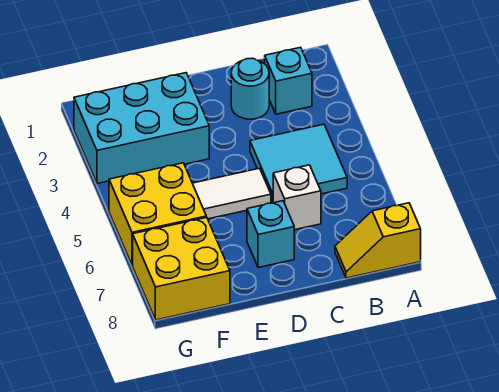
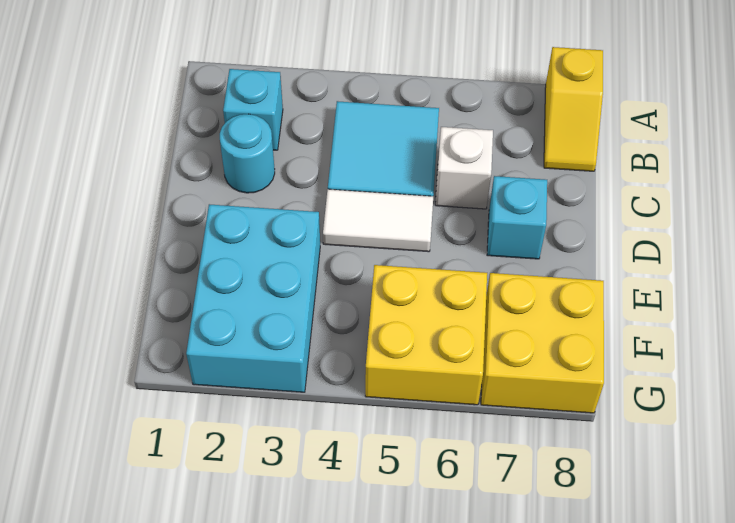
white tile D5:E5 level 1 -> white tile D4:D5 level 1

